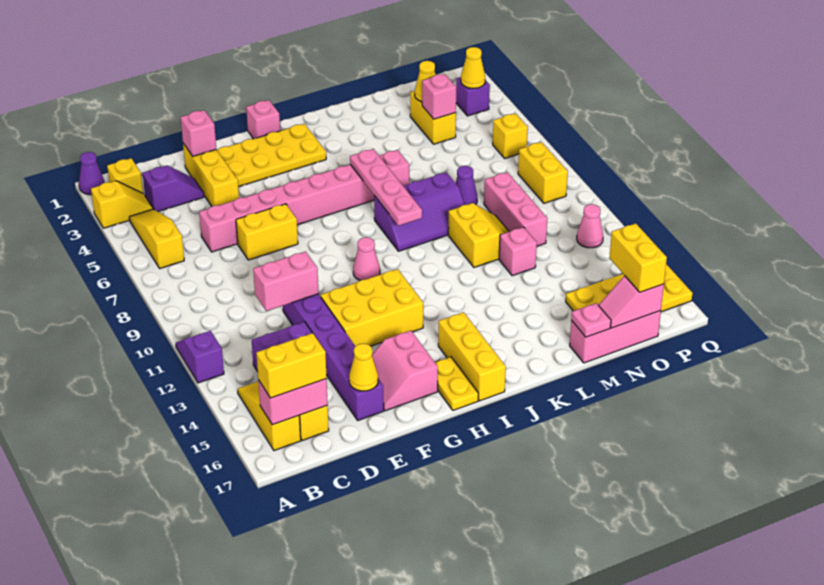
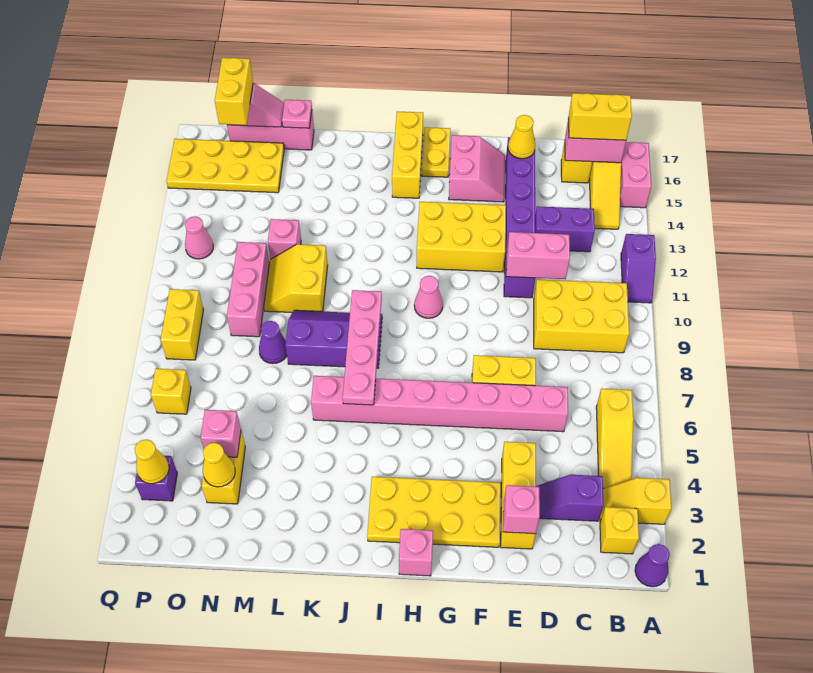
none -> pink brick A15:A16 level 1
none -> yellow brick B9:D10 level 1

